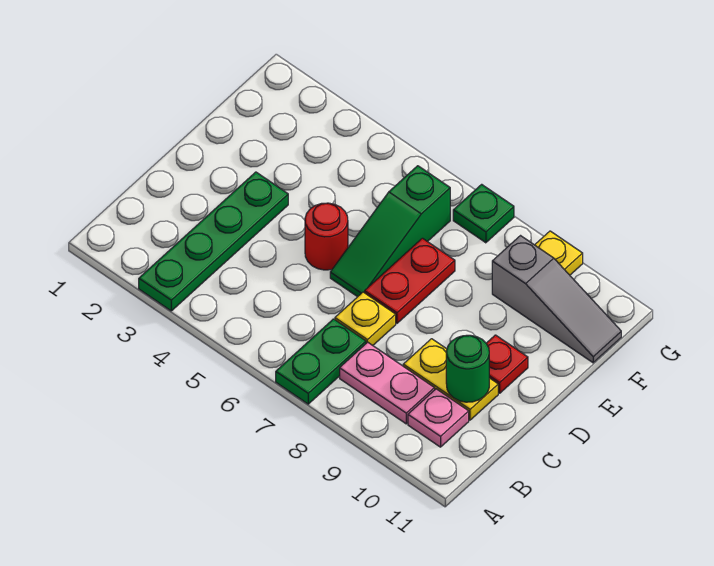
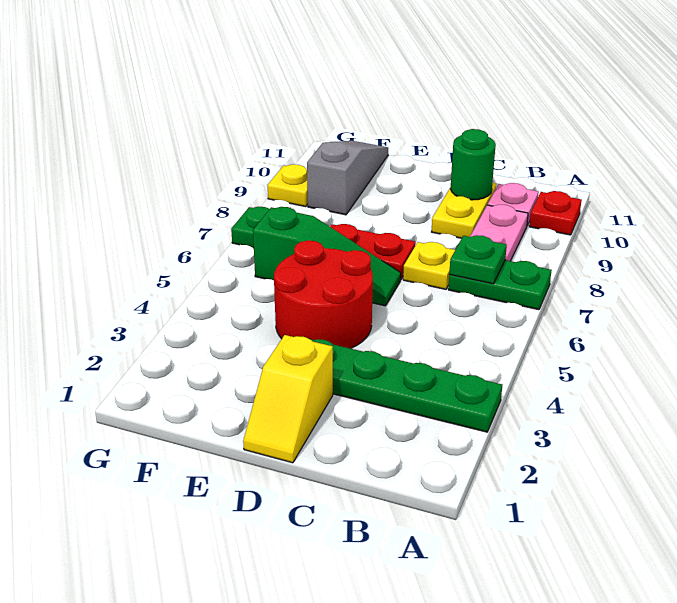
none -> green plate B7 level 2
none -> yellow slope D1:D2 level 1 top 2
red round brick D5 level 1 -> red round brick D4:E5 level 1
red plate D10 level 1 -> red plate A10 level 1

